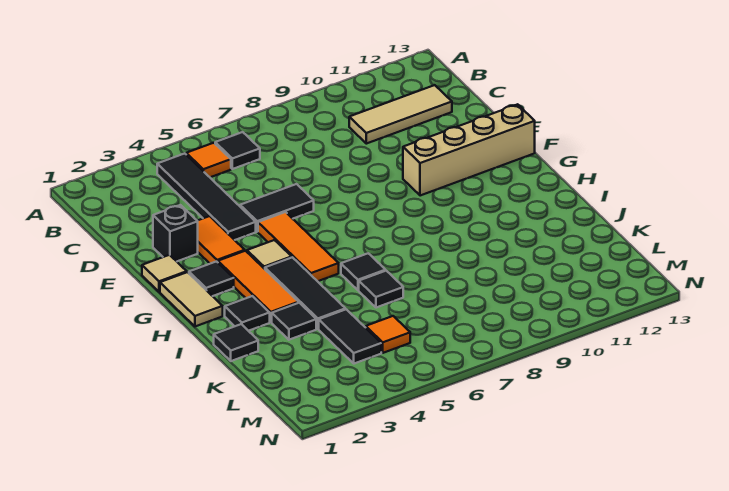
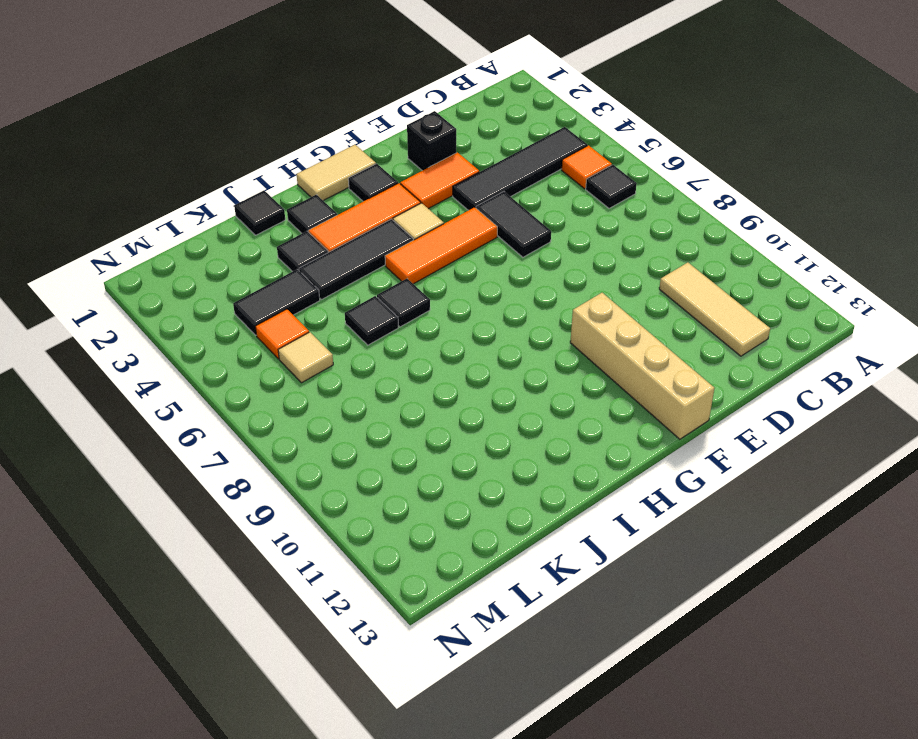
tan tile F1 level 1 -> tan tile L6 level 1

